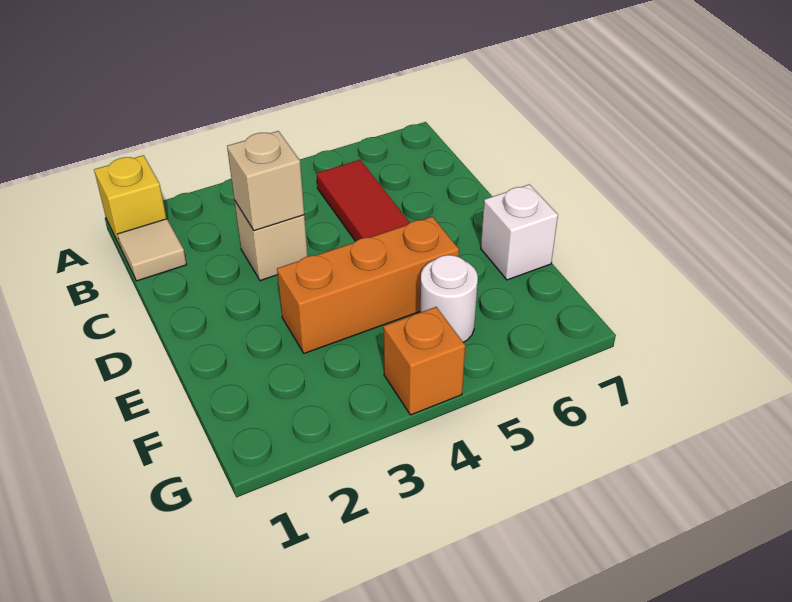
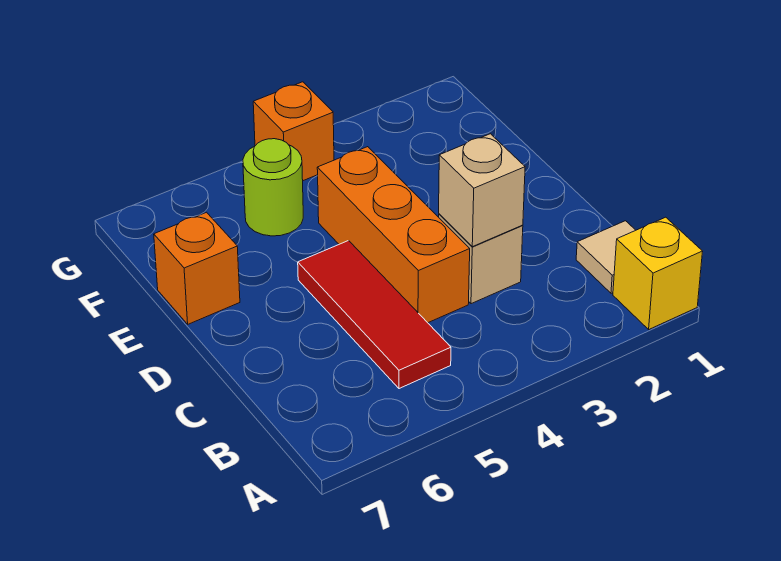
orange brick E3:E5 level 1 -> orange brick C4:E4 level 1
white brick E7 level 1 -> orange brick E7 level 1
white round brick F5 level 1 -> lime round brick F5 level 1

